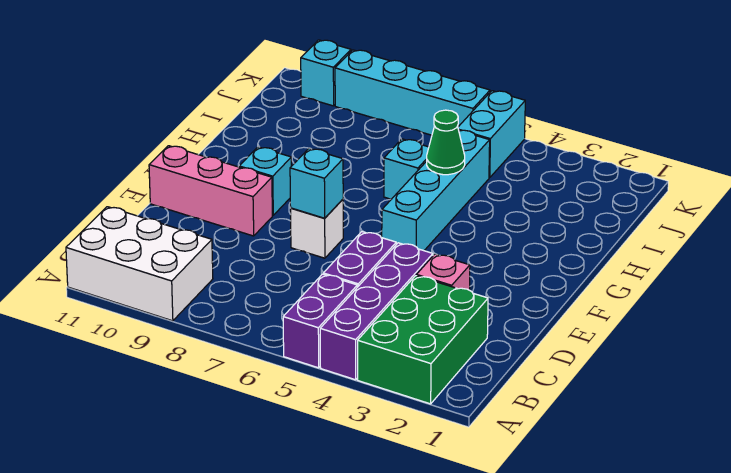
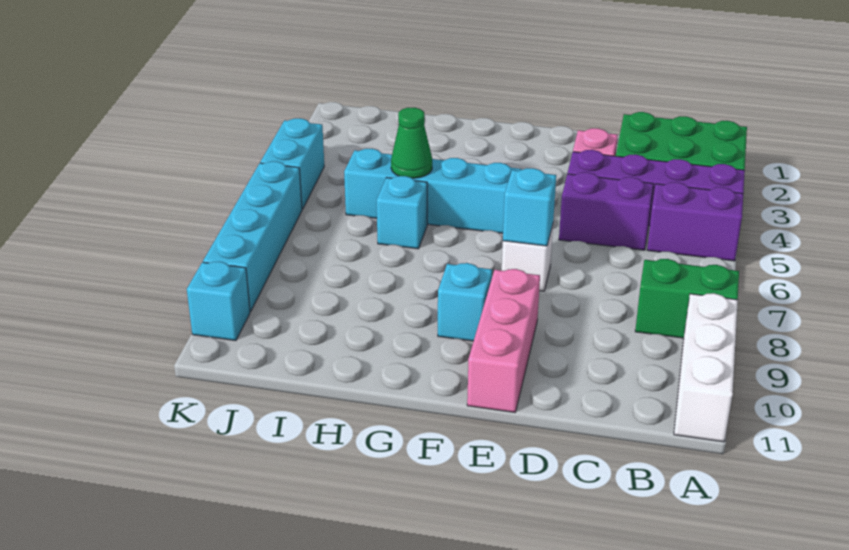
none -> green brick A8:B8 level 1
white brick A9:B11 level 1 -> white brick A9:A11 level 1
cyan brick J5:K5 level 1 -> cyan brick K4:K5 level 1

